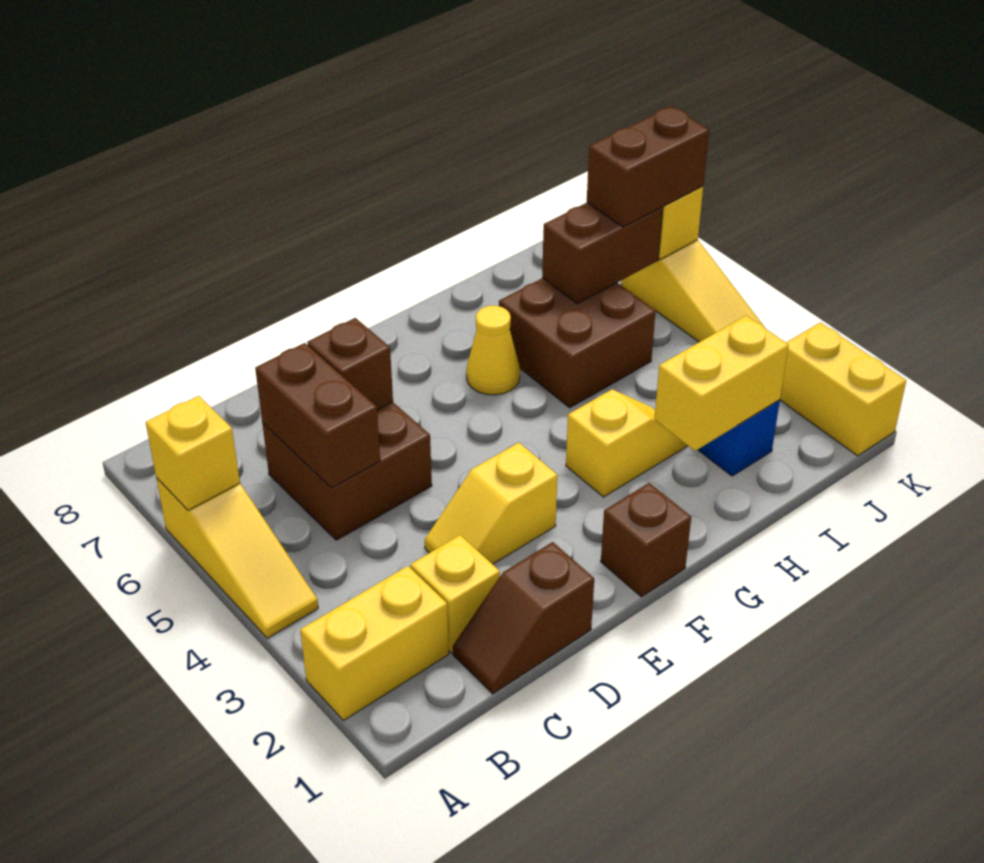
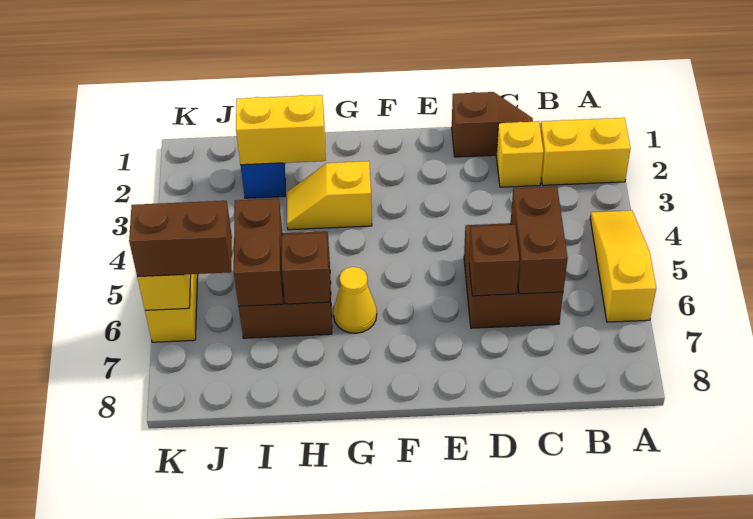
yellow brick A6 level 2 -> none
yellow slope D3:E3 level 1 top E -> none
brown brick F1 level 1 -> brown brick H6 level 2
brown brick I6:J6 level 2 -> brown brick I5:I6 level 2
yellow brick K1:K2 level 1 -> none

